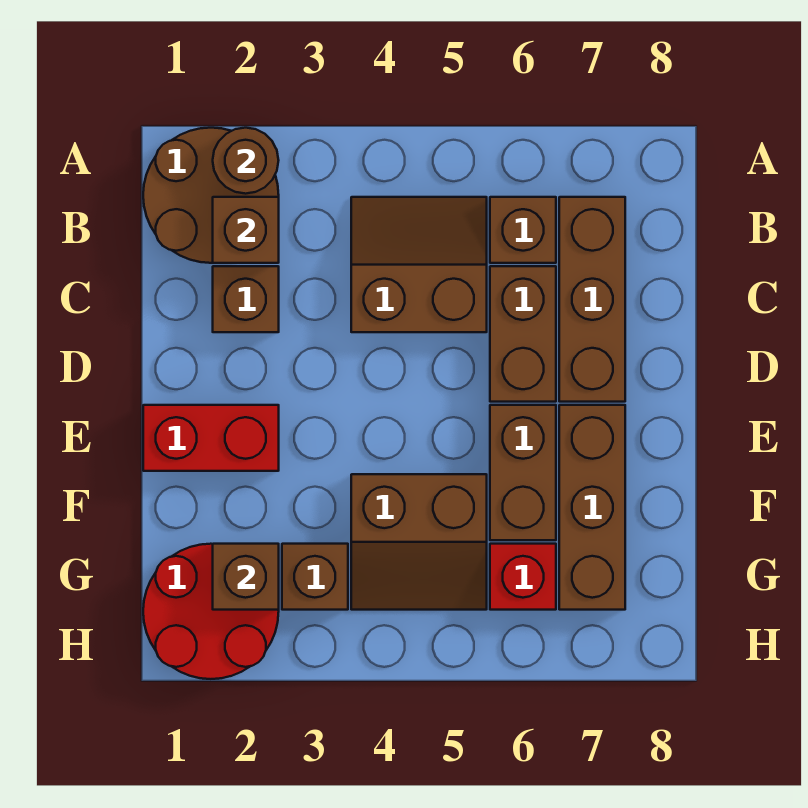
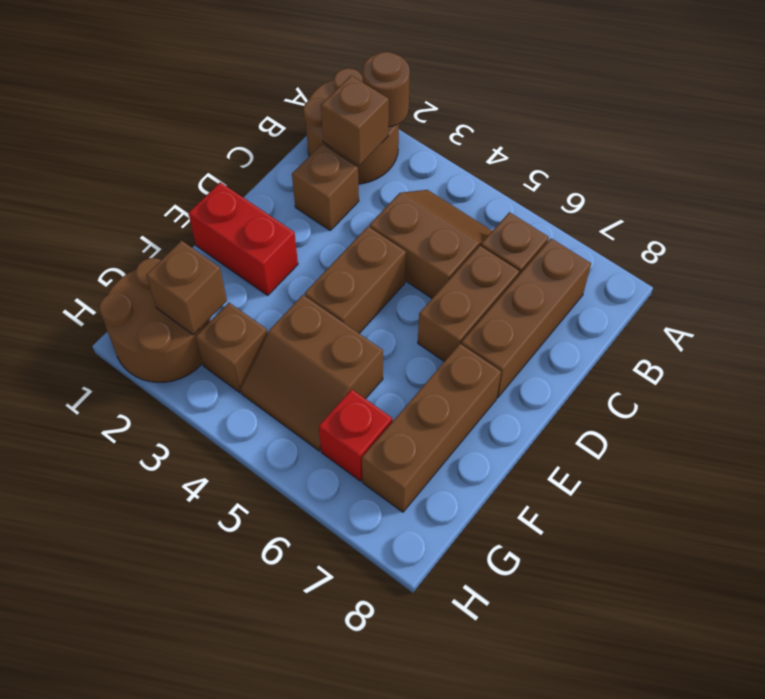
brown brick E6:F6 level 1 -> brown brick D4:E4 level 1
red round brick G1:H2 level 1 -> brown round brick G1:H2 level 1

